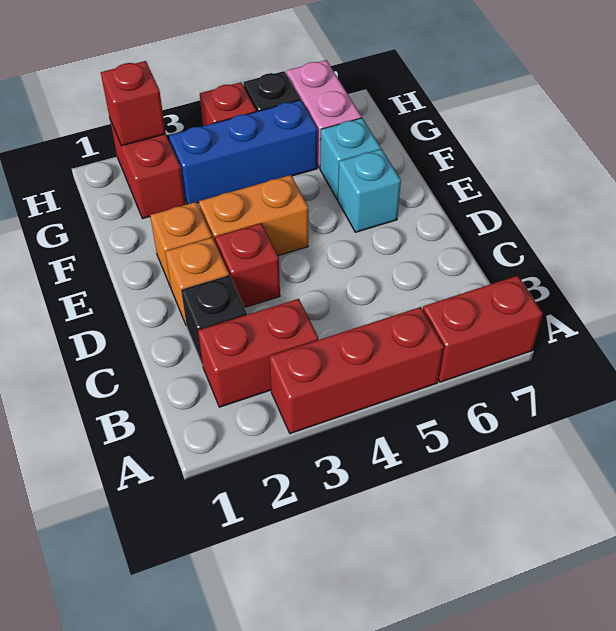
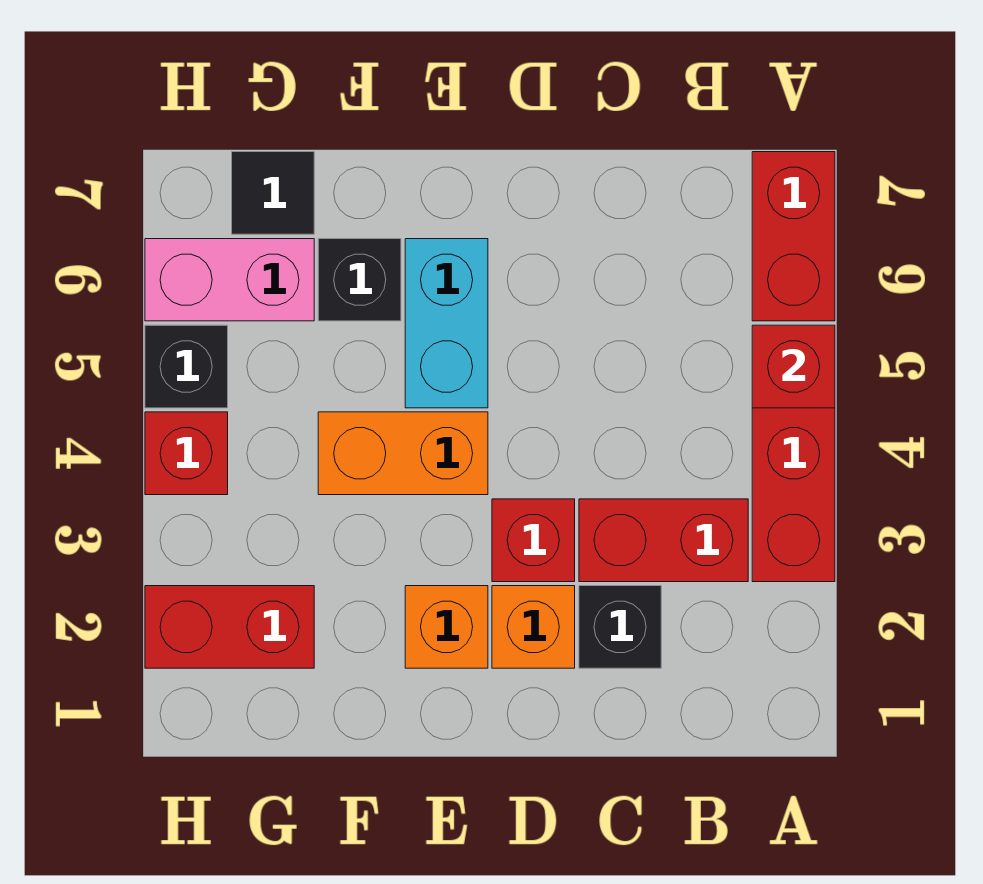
red brick B2:B3 level 1 -> red brick B3:C3 level 1
orange brick E3:E4 level 1 -> orange brick E4:F4 level 1
cyan brick E6 level 1 -> cyan brick E5:E6 level 1
cyan brick F6 level 1 -> black brick F6 level 1
blue brick G3:G5 level 1 -> none
none -> black tile G7 level 1
red brick H2 level 2 -> red brick A5 level 2

